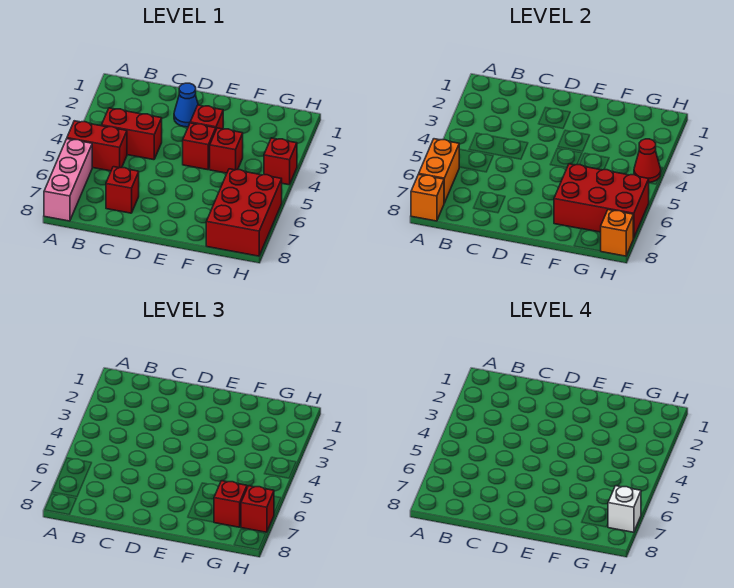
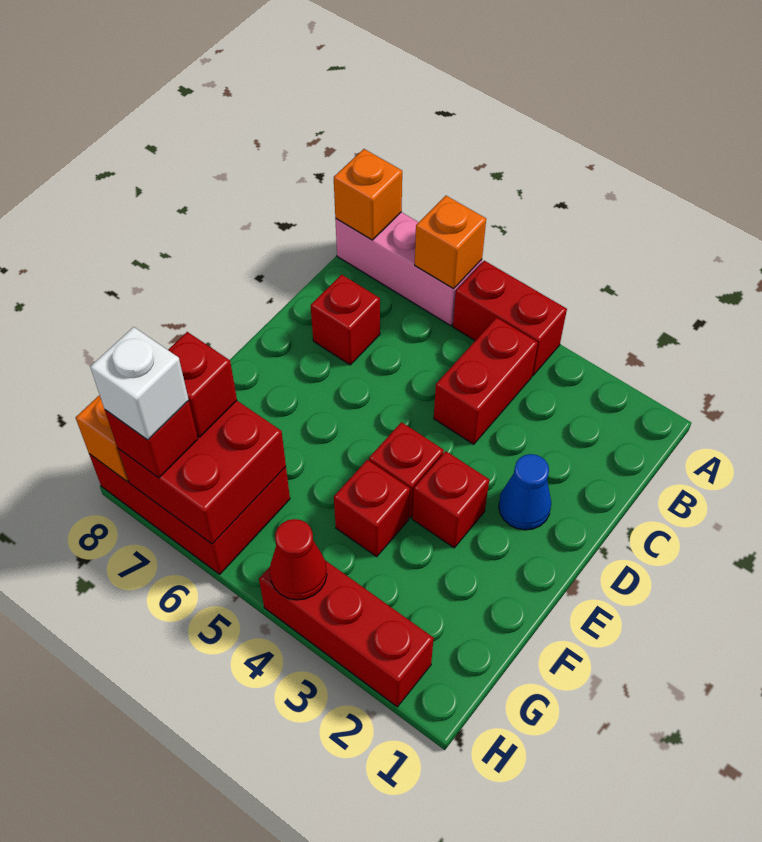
red brick A5:B5 level 1 -> red brick A4:A5 level 1
orange brick A6:A7 level 2 -> orange brick A6 level 2
red brick F6:H7 level 2 -> red brick G6:H7 level 2
red brick H4 level 1 -> red brick H2:H4 level 1

